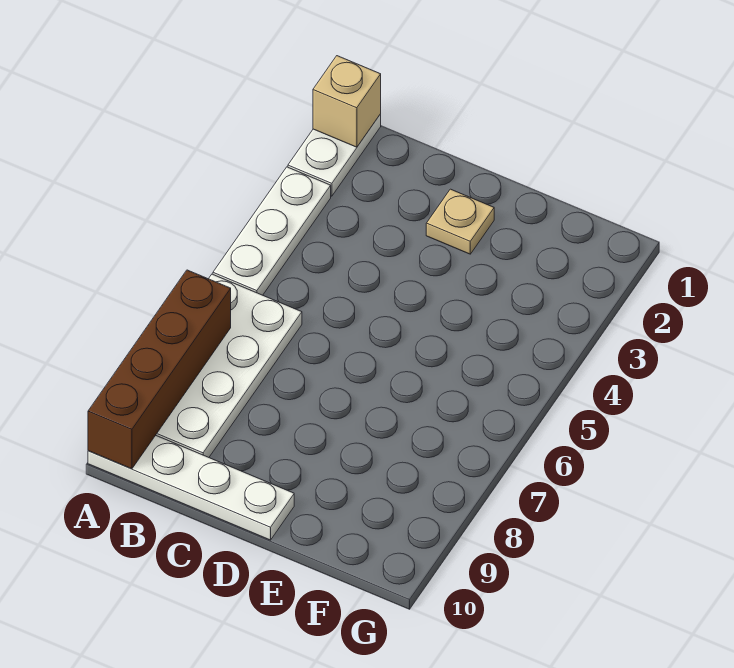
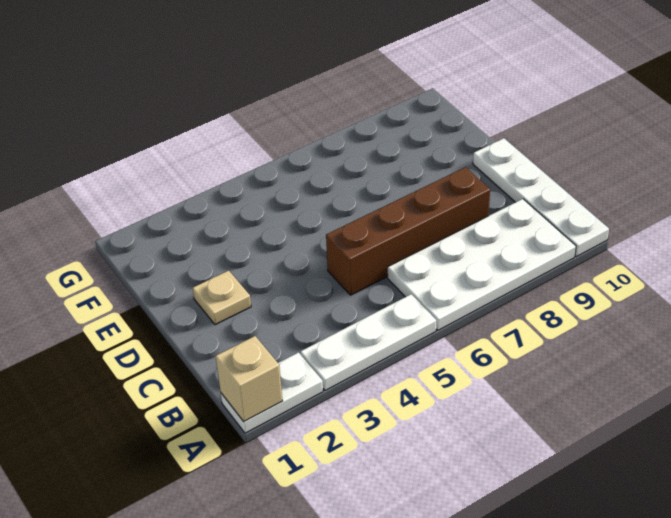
brown brick A7:A10 level 2 -> brown brick C5:C8 level 1

